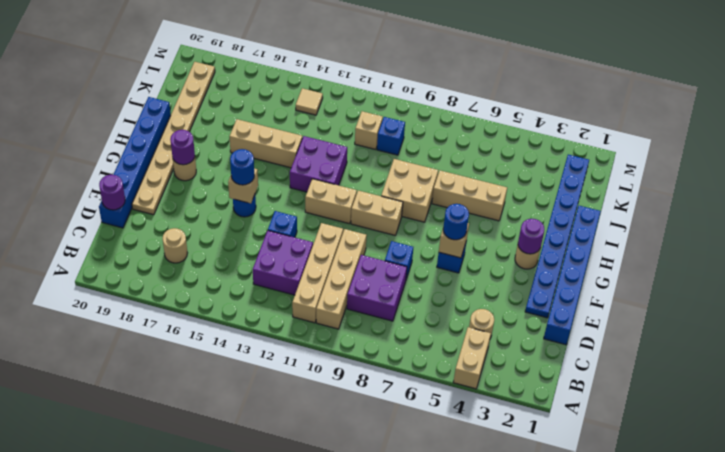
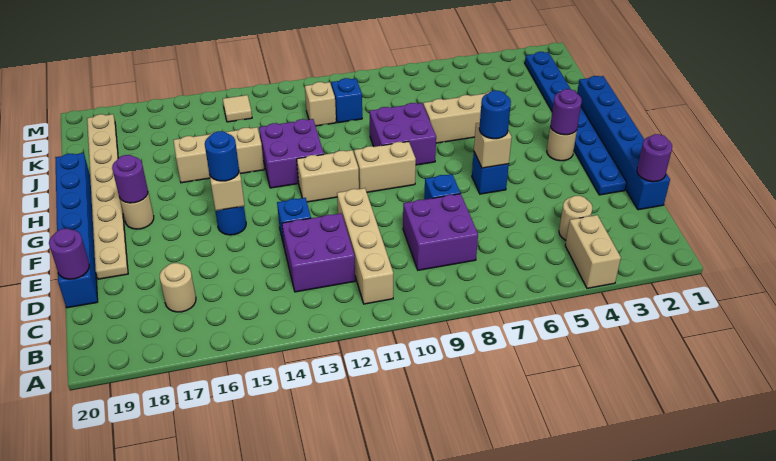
tan brick B10:E10 level 1 -> none
none -> purple round brick D1 level 2
tan brick H8:I9 level 1 -> purple brick H8:I9 level 1

